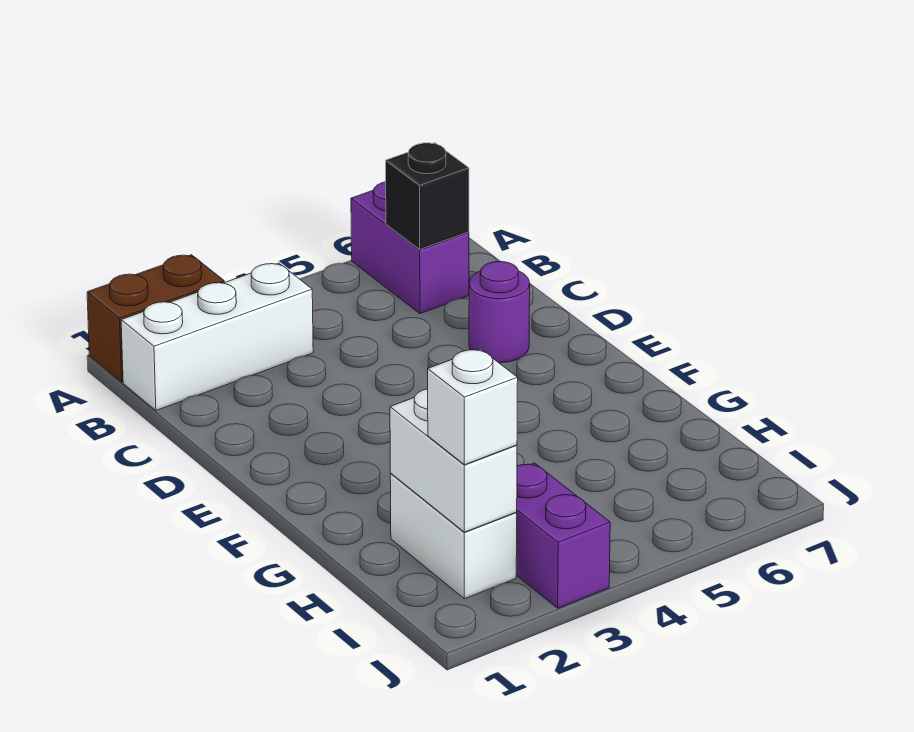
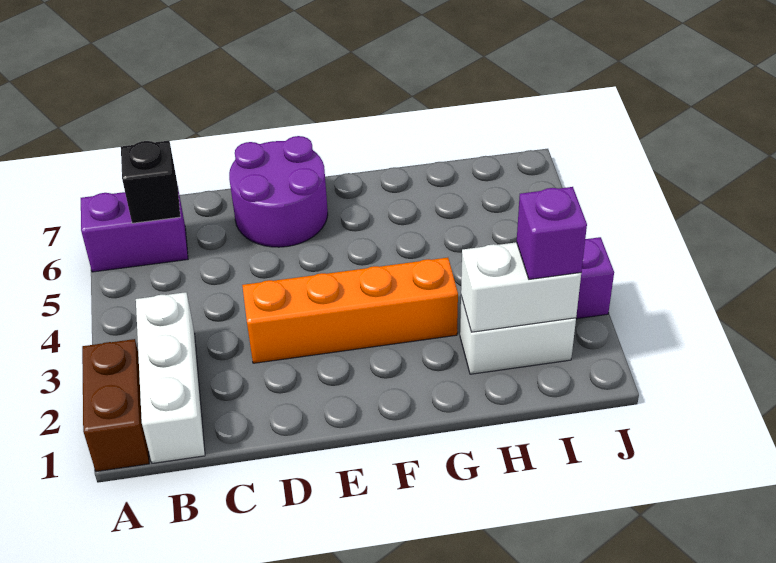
none -> orange brick D3:G3 level 1
purple round brick D6 level 1 -> purple round brick D6:E7 level 1
white brick I2 level 3 -> purple brick I2 level 3

